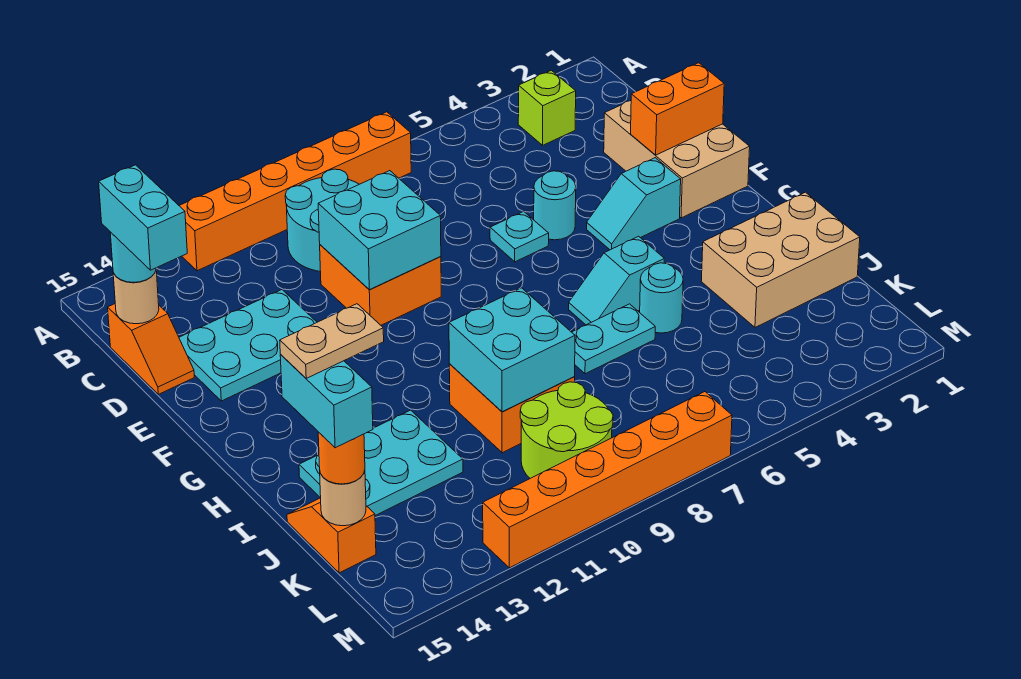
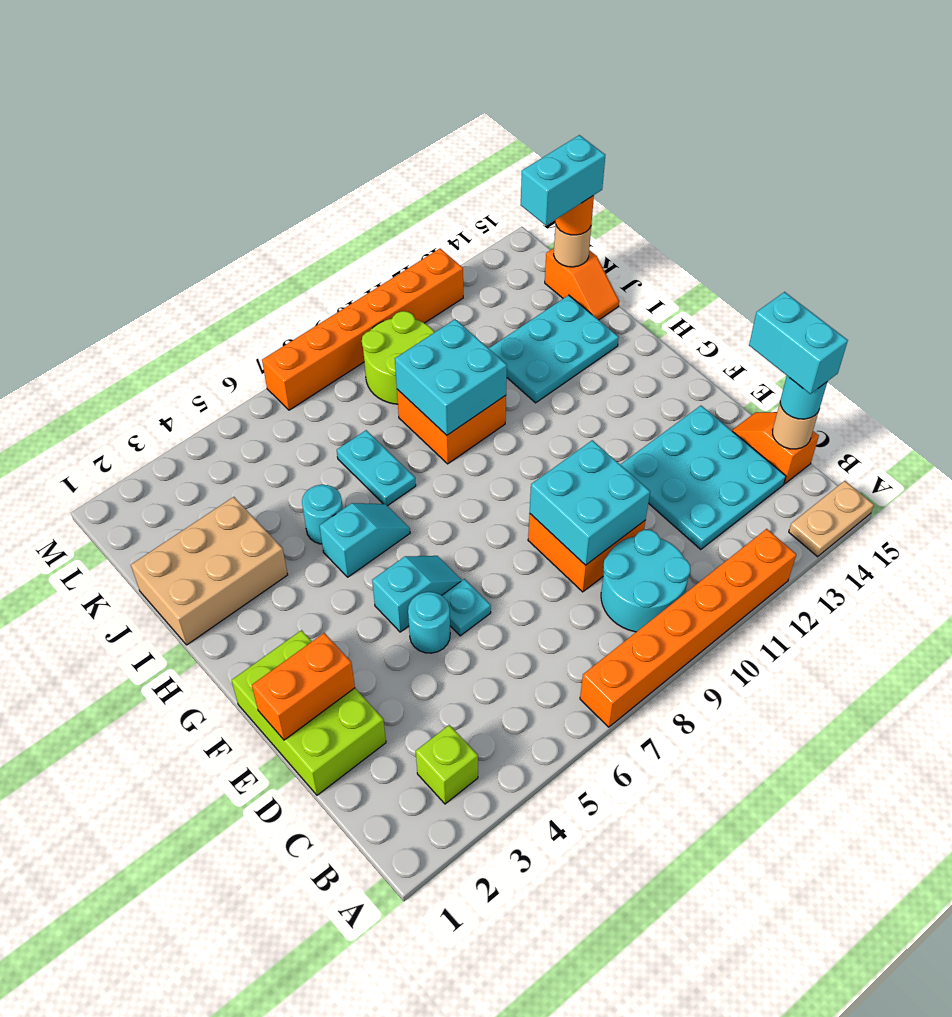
tan brick D1:F2 level 1 -> lime brick D1:F2 level 1
cyan plate D12:E14 level 1 -> cyan plate C12:E14 level 1
cyan slope F3:F4 level 1 top 3 -> cyan slope F5:F6 level 1 top 5
cyan plate I6:I7 level 1 -> cyan plate I7:J7 level 1
tan plate J14:J15 level 5 -> tan plate A14:A15 level 1
cyan brick J15:K15 level 4 -> cyan brick K14:K15 level 4

